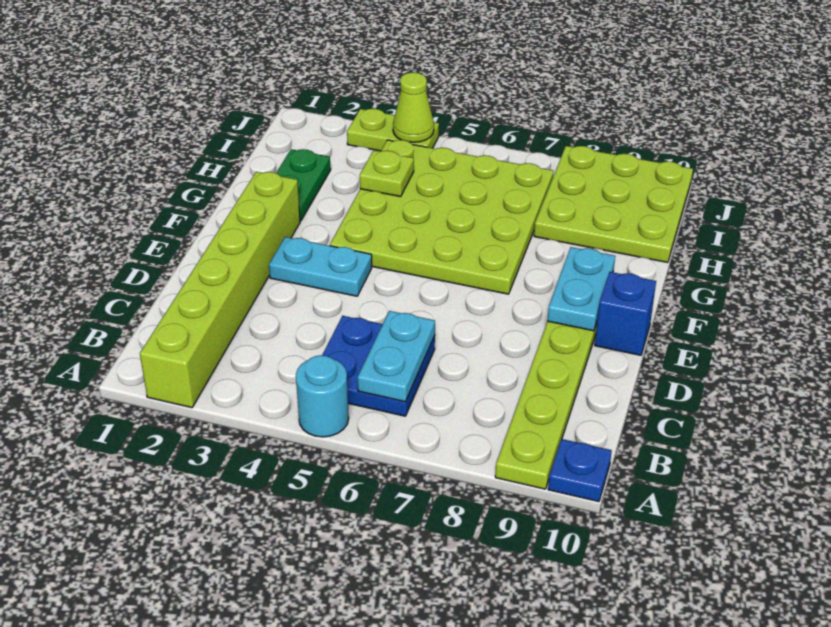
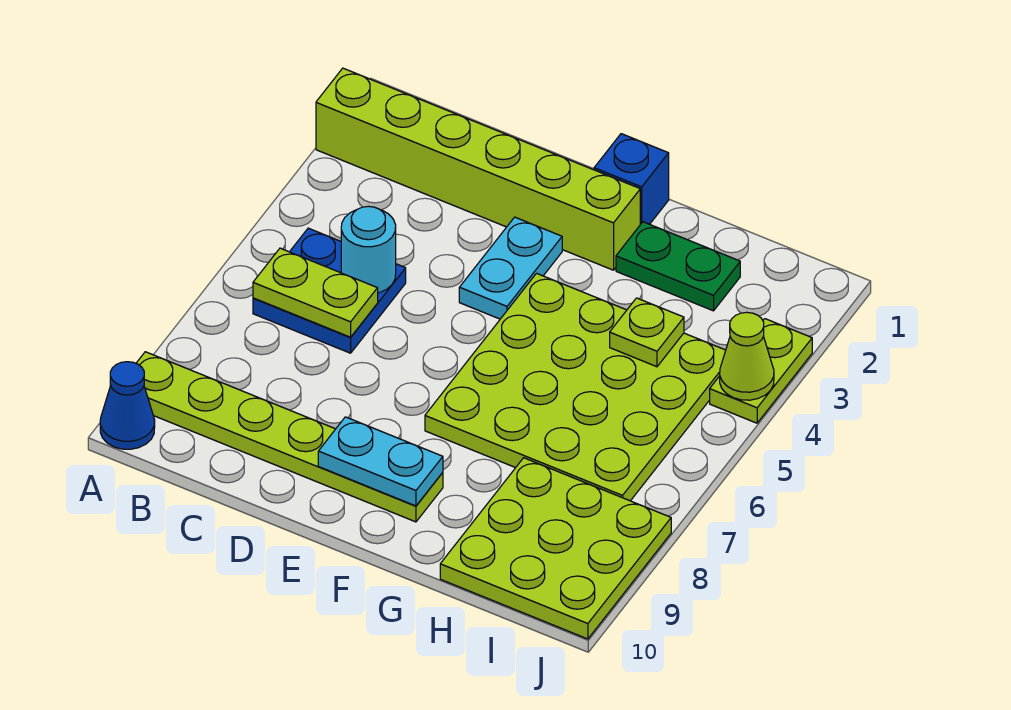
cyan round brick A5 level 1 -> cyan round brick C5 level 2
blue plate A10 level 1 -> blue cone A10 level 1
cyan plate B6:C6 level 2 -> lime plate B6:C6 level 2
blue brick E10 level 1 -> blue brick F1 level 1

